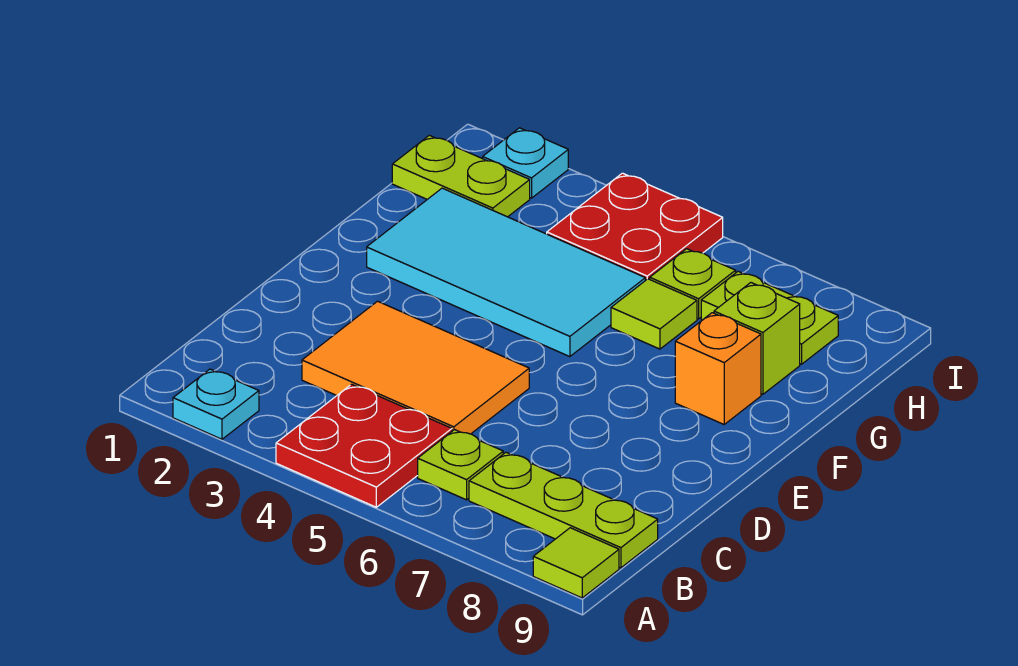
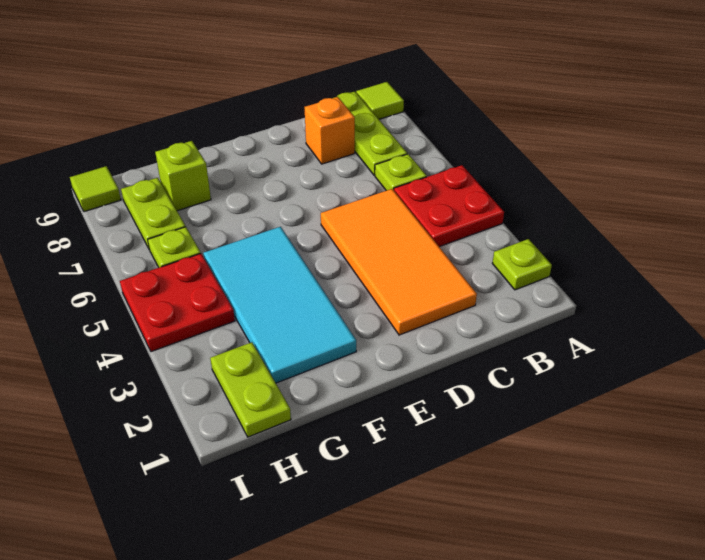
cyan plate A2 level 1 -> lime plate A2 level 1
orange tile C3:D5 level 1 -> orange tile C2:D5 level 1
orange brick F8 level 1 -> orange brick C8 level 1
lime tile G6 level 1 -> lime tile I9 level 1
cyan plate I2 level 1 -> none

